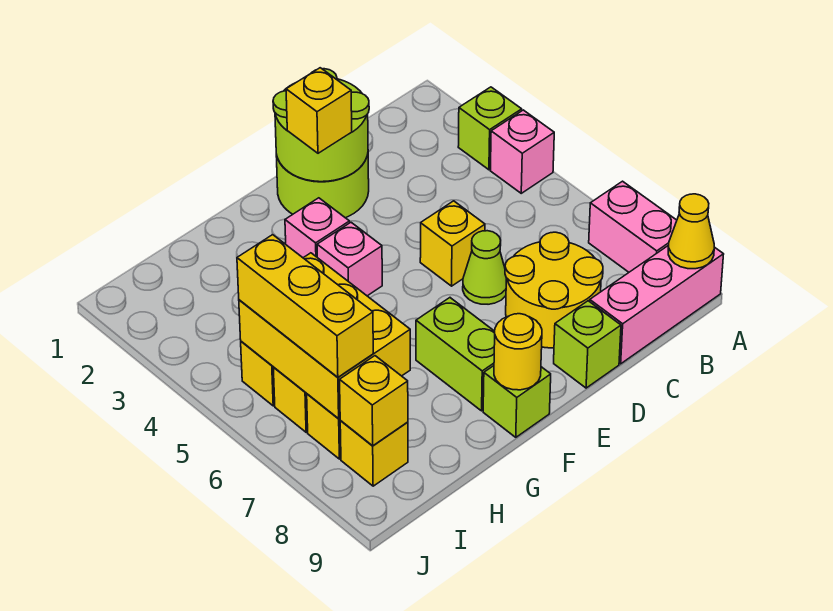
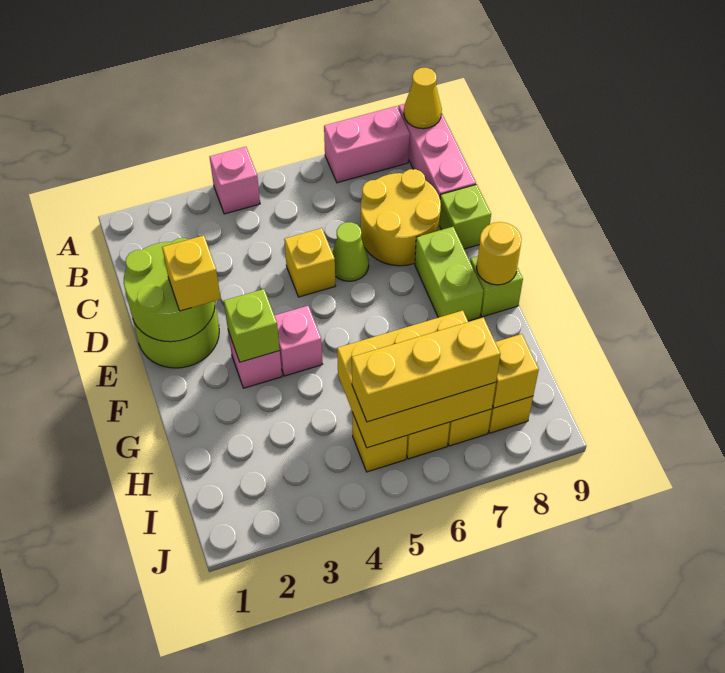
lime brick A3 level 1 -> lime brick F3 level 2
lime brick F7:F8 level 1 -> lime brick E8:F8 level 1

